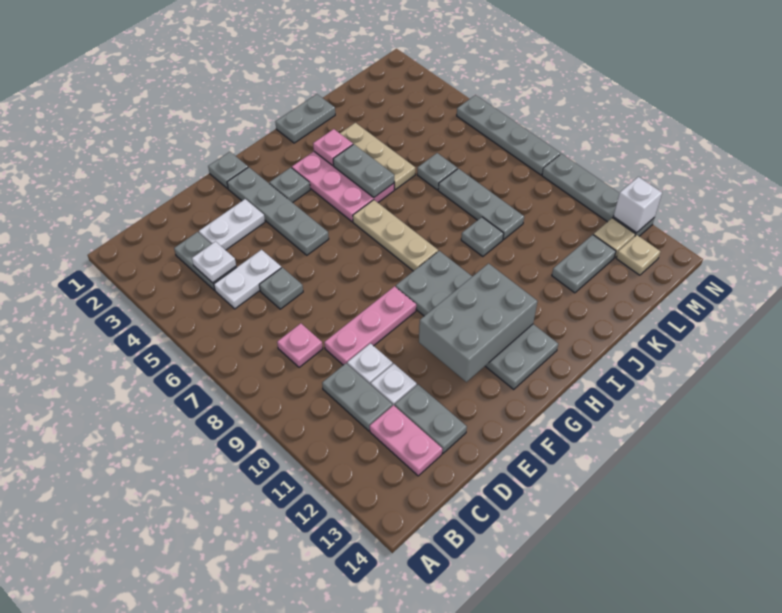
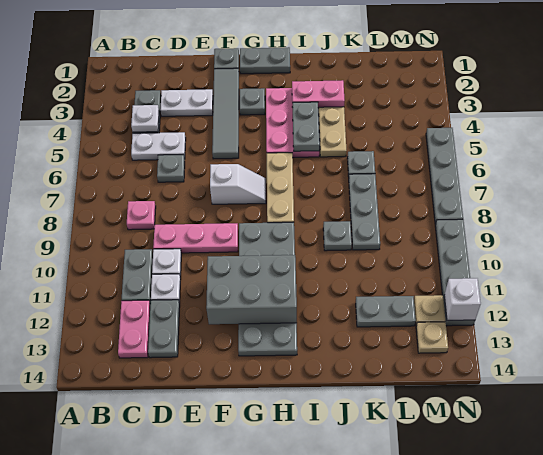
grey plate F2:F5 level 1 -> grey tile F2:F5 level 1
none -> white slope F7:G7 level 1 top F
grey plate I1:J1 level 1 -> grey plate G1:H1 level 1
pink plate I3 level 2 -> pink plate I3:J3 level 2

